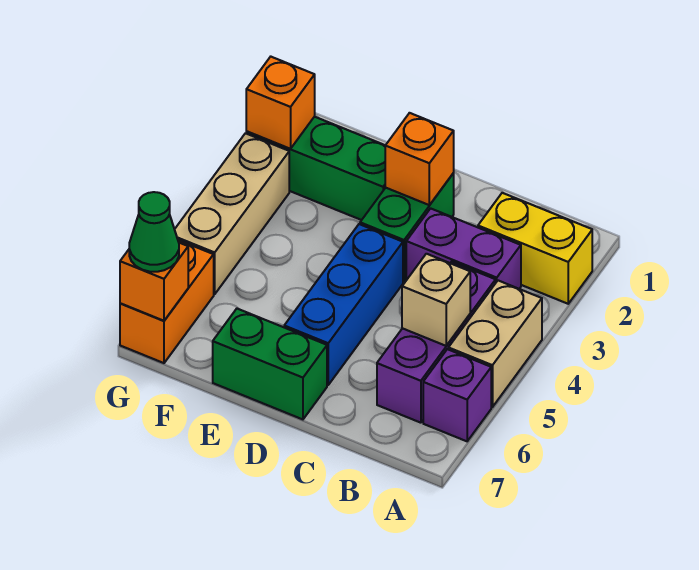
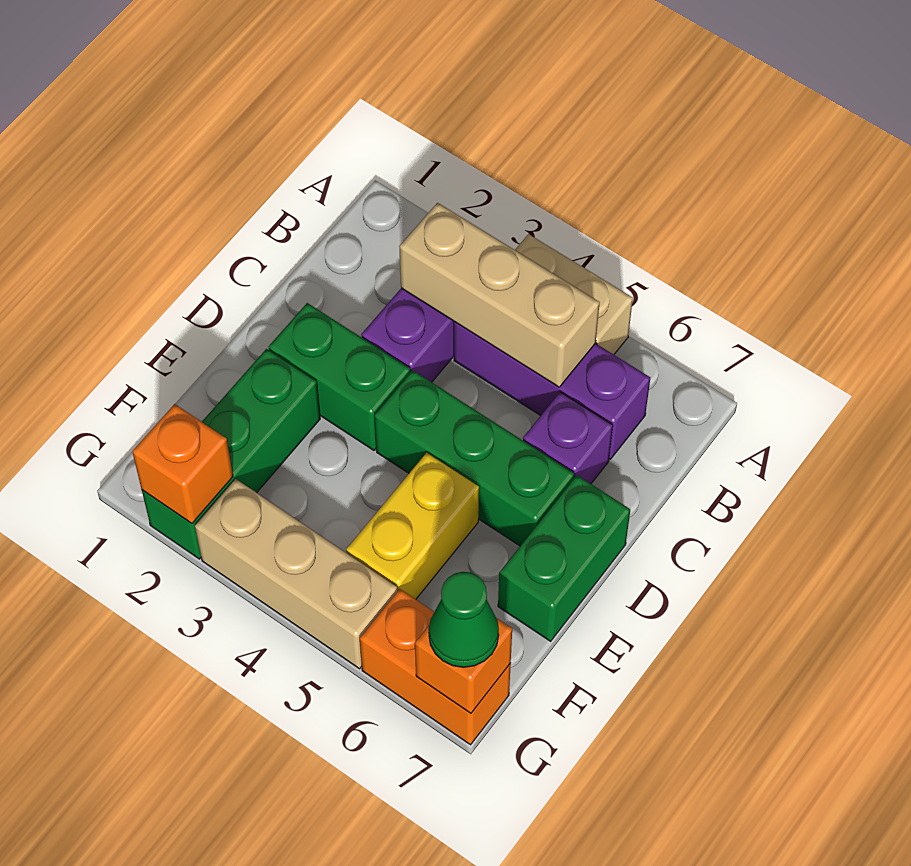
yellow brick A2:B2 level 1 -> yellow brick E5:F5 level 1
purple brick A6 level 1 -> purple brick C6 level 1
tan brick B5 level 2 -> tan brick B3:B5 level 2
orange brick D2 level 2 -> none
blue brick D4:D6 level 1 -> green brick D4:D6 level 1

